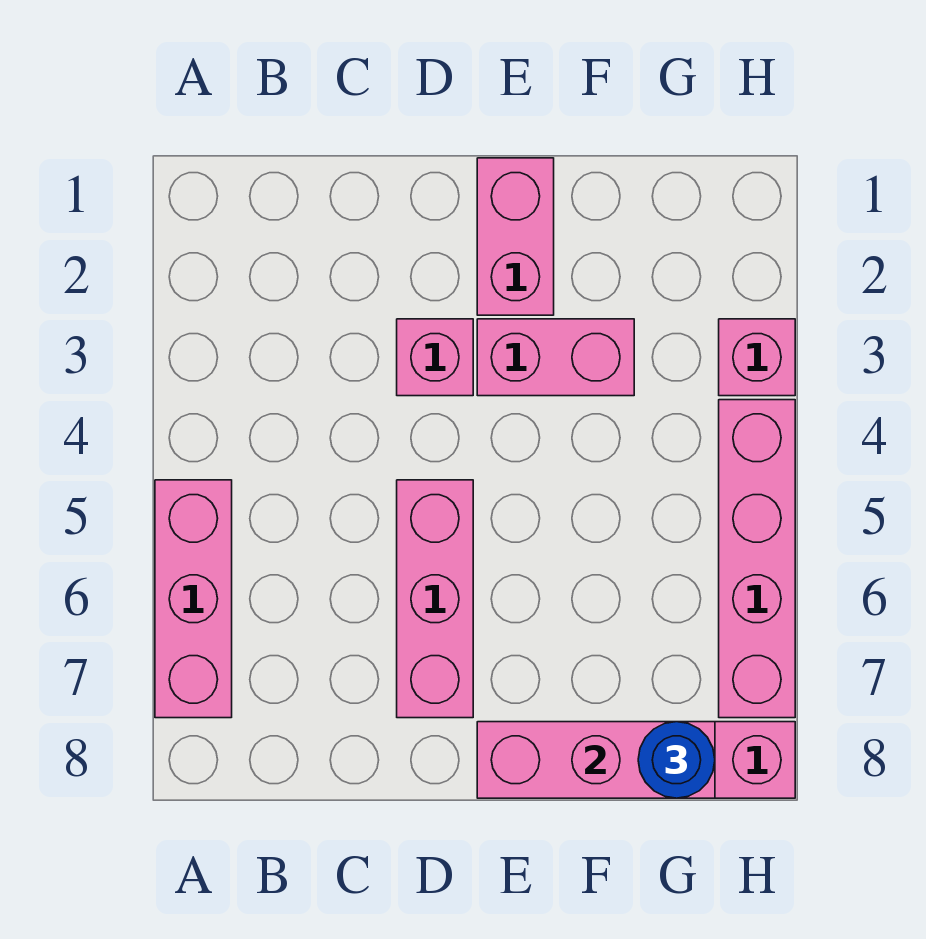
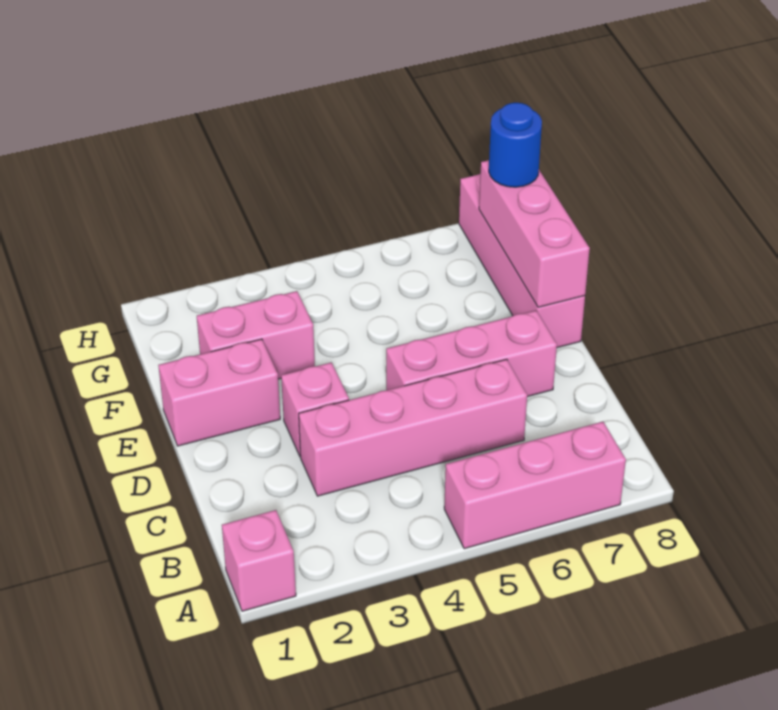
pink brick E3:F3 level 1 -> pink brick F2:F3 level 1
pink brick H3 level 1 -> pink brick A1 level 1
pink brick H4:H7 level 1 -> pink brick C3:C6 level 1

